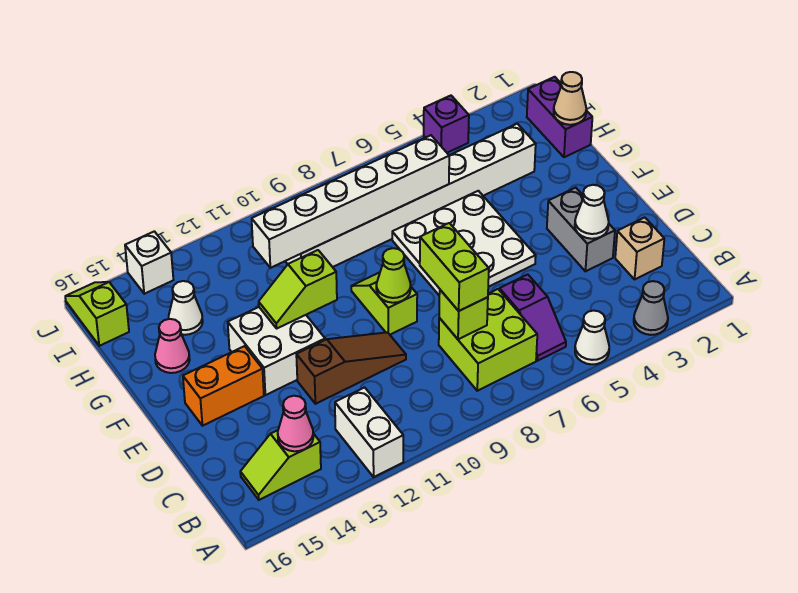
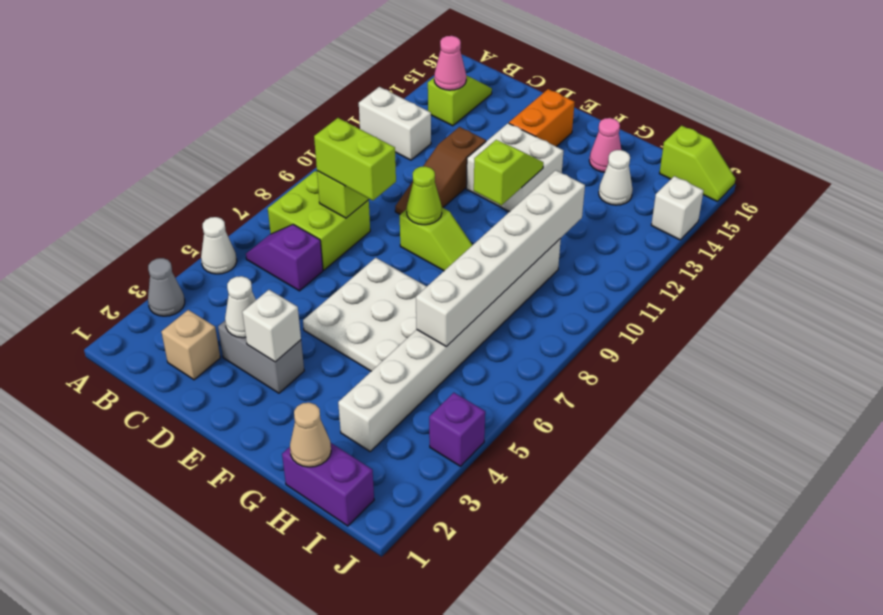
none -> white brick E3 level 2

